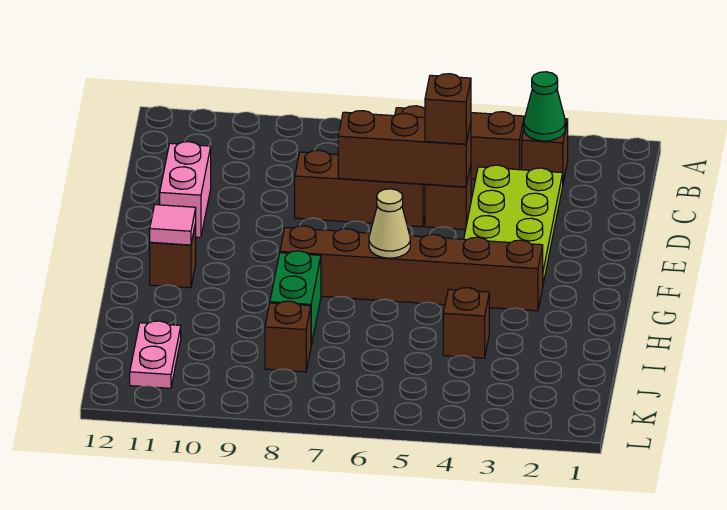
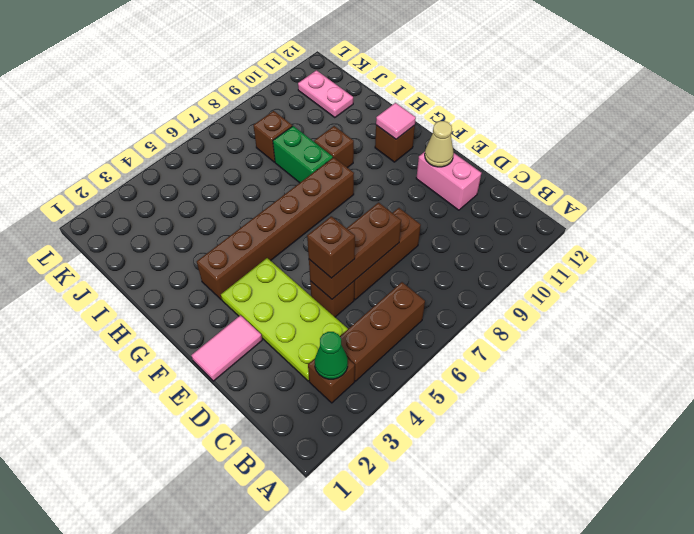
none -> pink tile E1:E2 level 1
tan cone G6 level 2 -> tan cone E11 level 2
brown brick I4 level 1 -> brown brick H9 level 1

